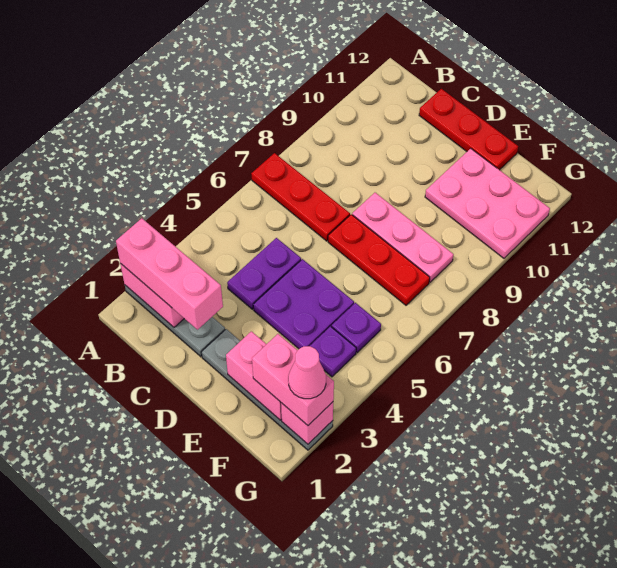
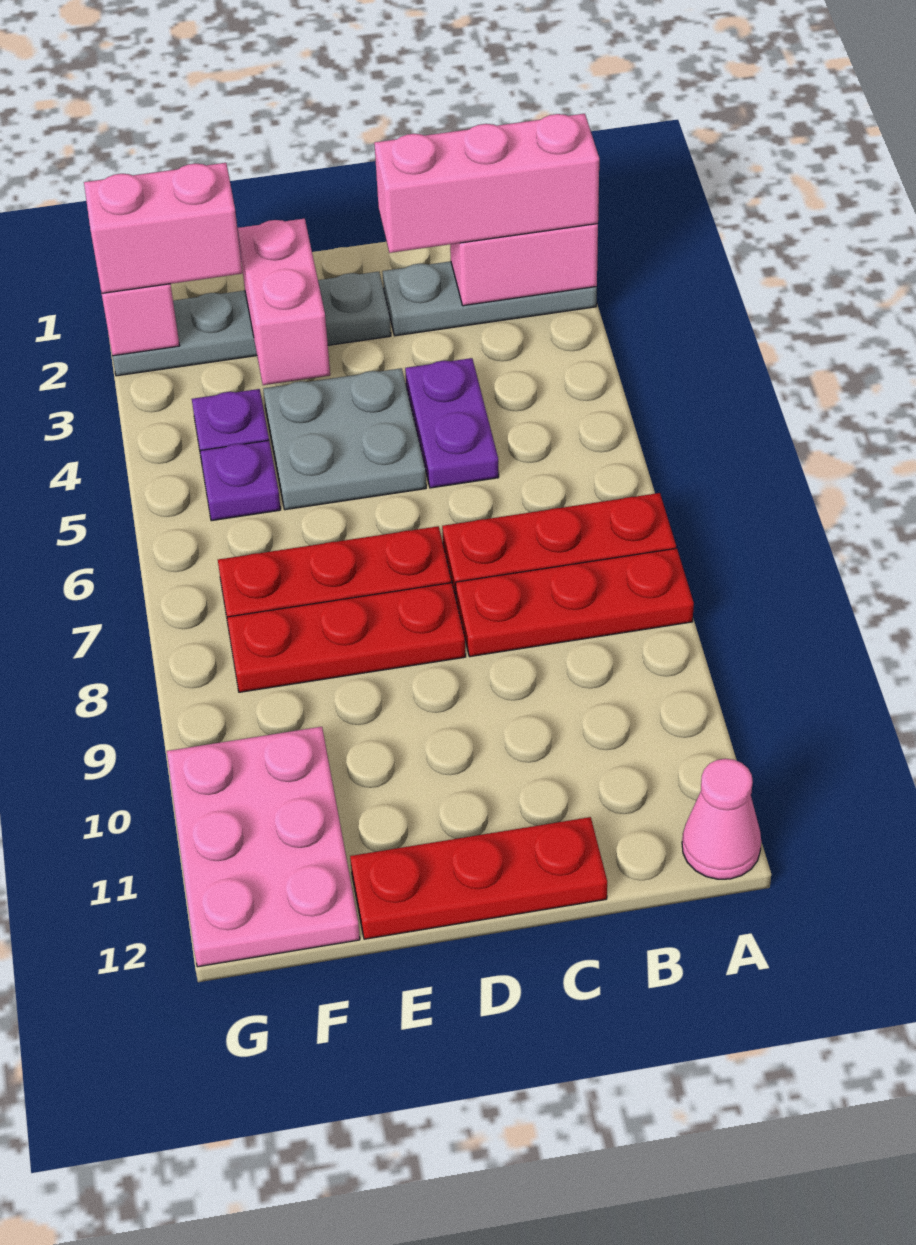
none -> red plate A8:C8 level 1
purple plate D4:E5 level 1 -> grey plate D4:E5 level 1
pink plate D8:F8 level 1 -> red plate D8:F8 level 1
pink brick E2:F2 level 2 -> pink brick E2:E3 level 2
pink plate E10:G11 level 1 -> pink plate F10:G12 level 1
pink cone G2 level 4 -> pink cone A12 level 1

